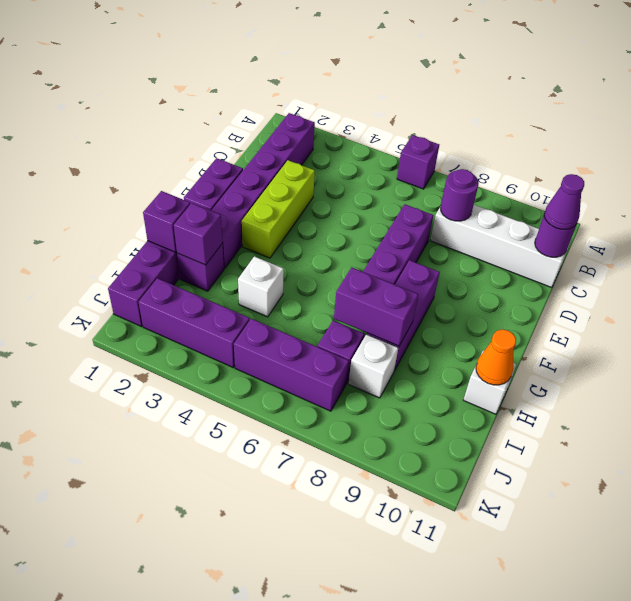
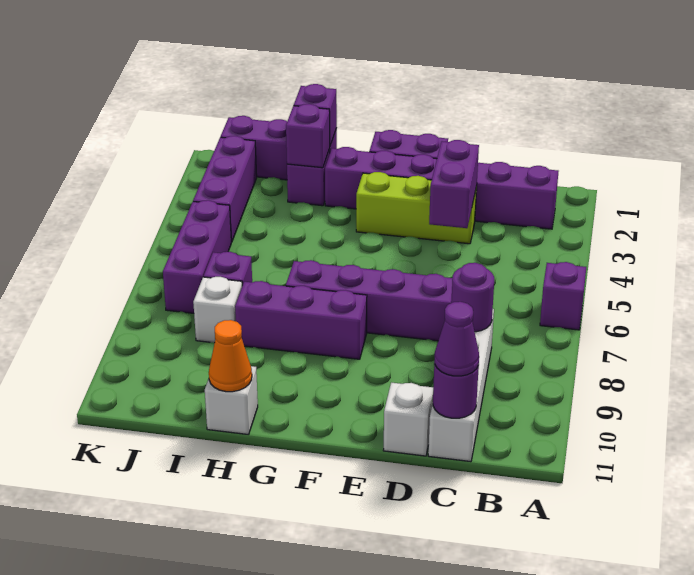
white brick H4 level 1 -> white brick D11 level 1
purple brick H7:H8 level 2 -> purple brick D3:D4 level 2

